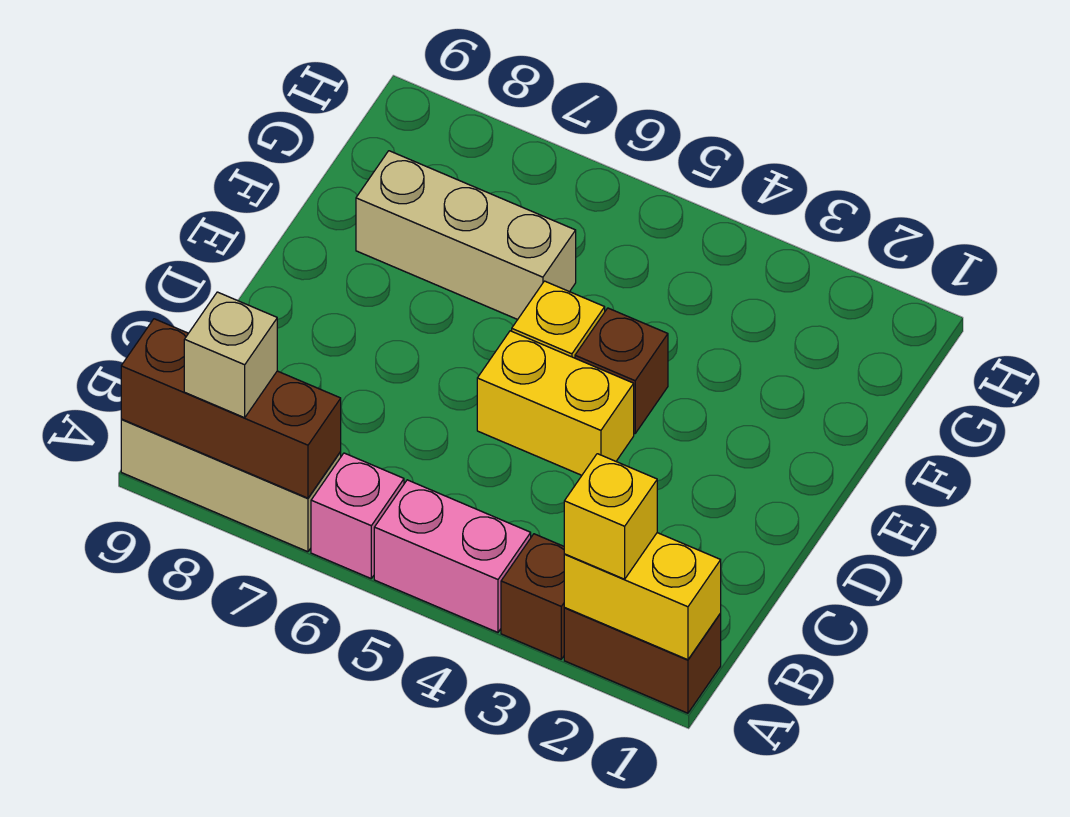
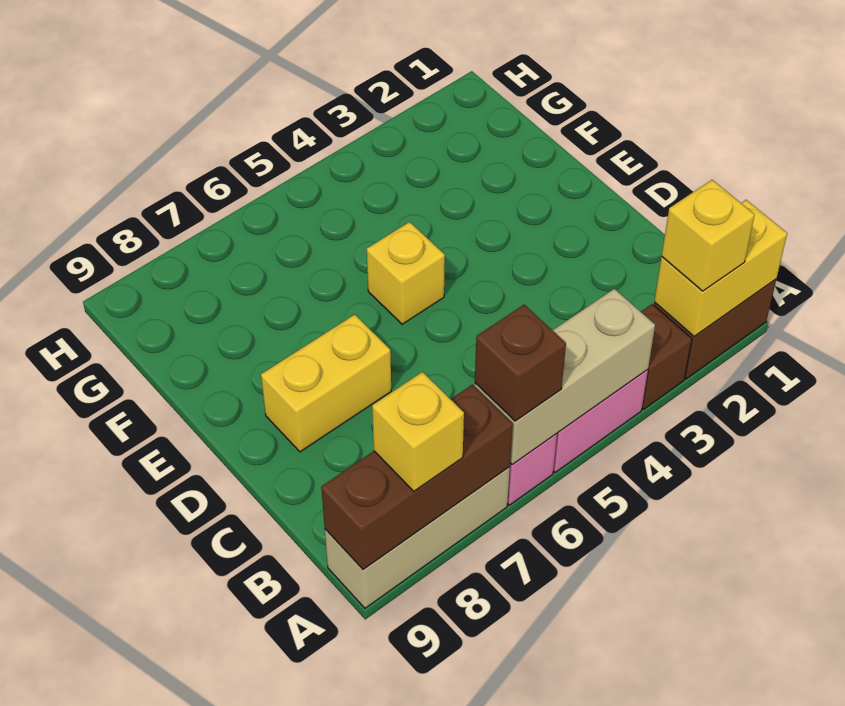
tan brick A8 level 3 -> yellow brick A8 level 3
yellow brick D4:D5 level 1 -> yellow brick D7:D8 level 1
brown brick E4 level 1 -> brown brick A6 level 3
tan brick F6:F8 level 1 -> tan brick A4:A6 level 2

